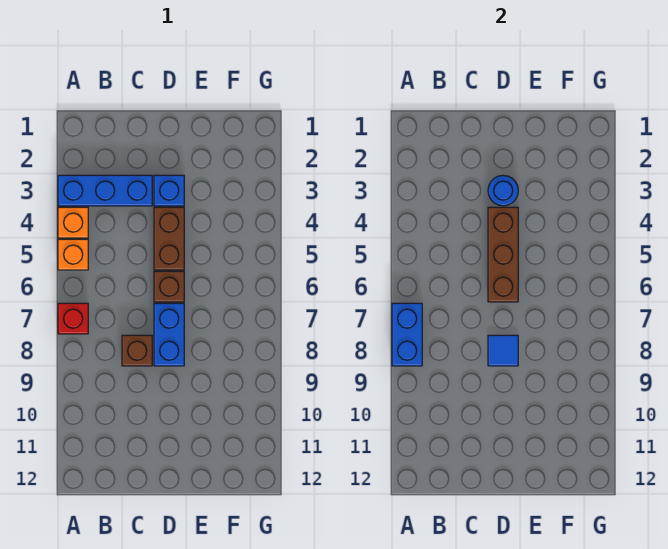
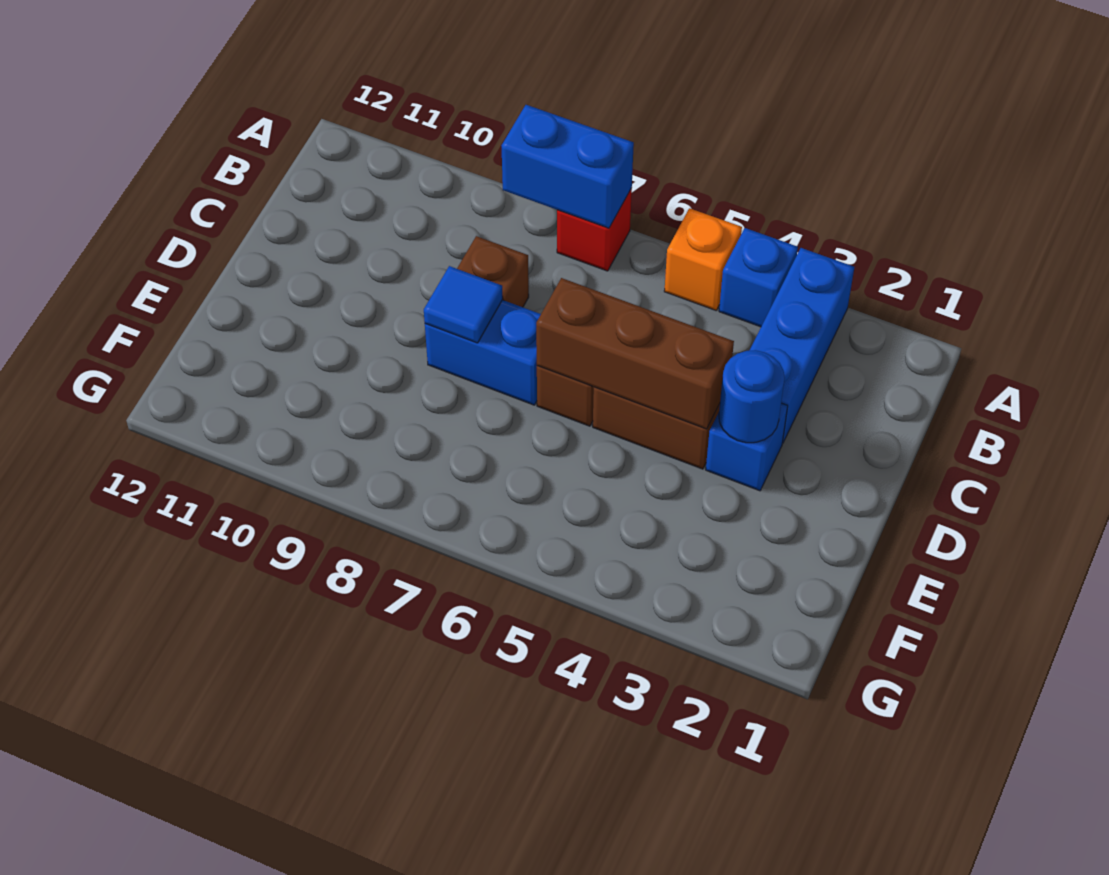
orange brick A4 level 1 -> blue brick A4 level 1

